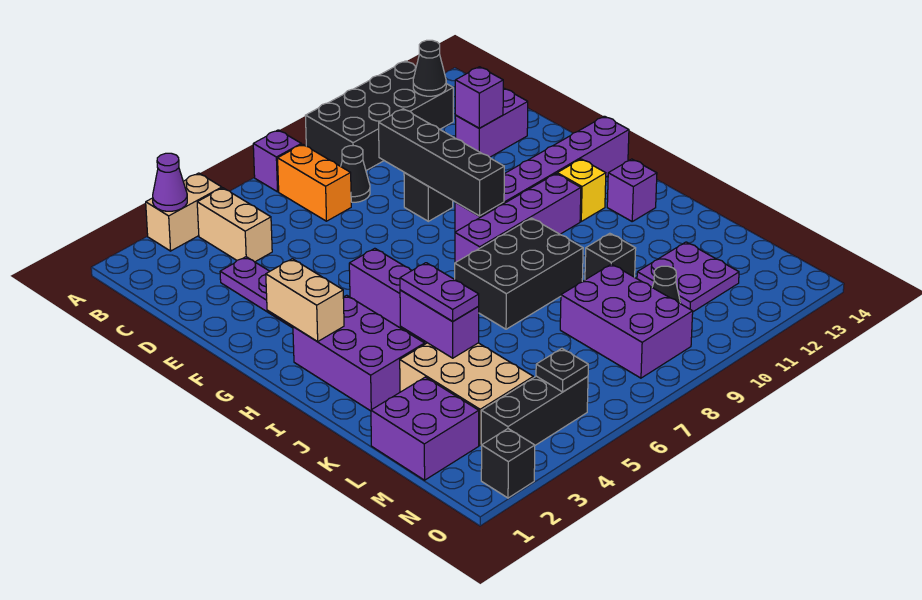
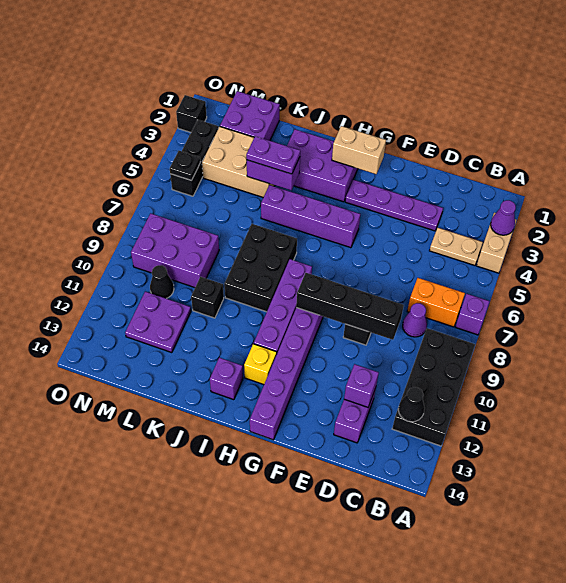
tan brick B4:C4 level 1 -> tan plate B4:C4 level 1
black cone C8 level 1 -> purple cone C8 level 1

